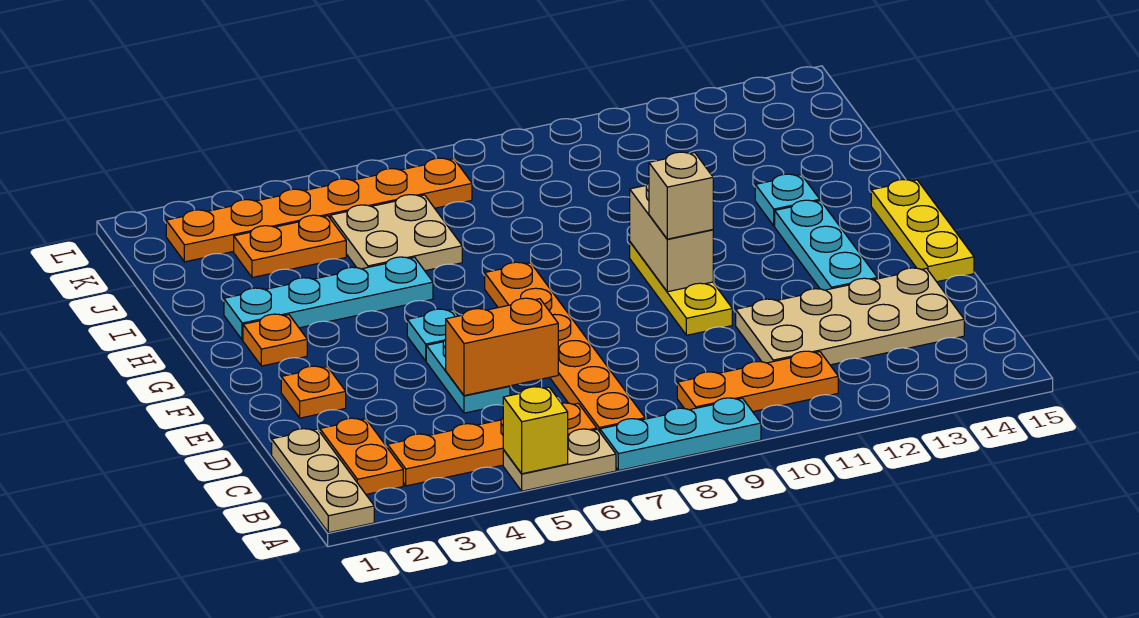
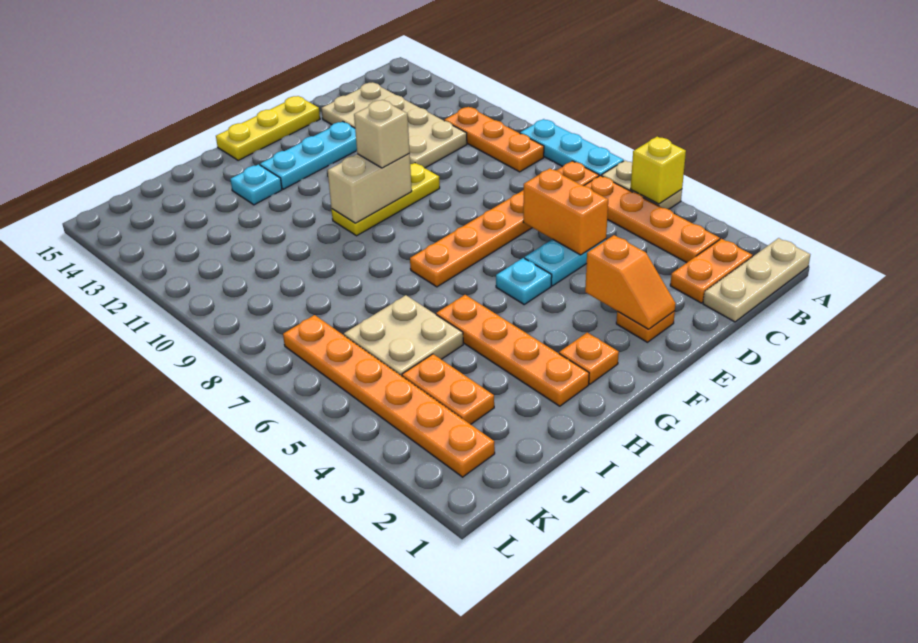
none -> orange slope E2:E3 level 2 top 3
cyan plate H2:H5 level 1 -> orange plate H2:H5 level 1

